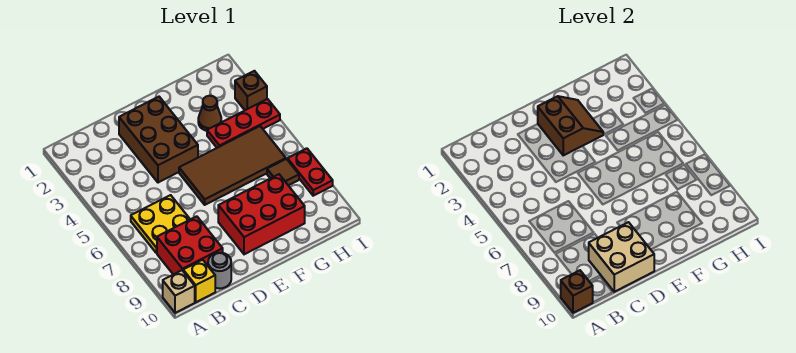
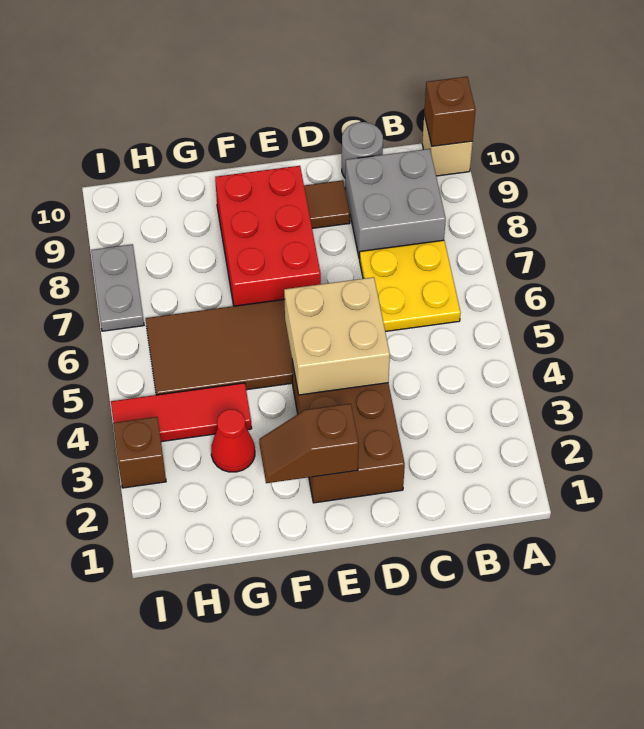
red brick B8:C9 level 1 -> grey brick B8:C9 level 1
yellow brick B10 level 1 -> none
tan brick C9:D10 level 2 -> tan brick D4:E5 level 2
brown slope E2:F3 level 2 top E -> brown slope E2:F2 level 2 top E
red brick E8:G9 level 1 -> red brick E7:F9 level 1
brown cone G3 level 1 -> red cone G3 level 1
red plate G4:I4 level 1 -> red tile G4:I4 level 1
brown tile H7 level 1 -> brown tile D9 level 1
red plate I7:I8 level 1 -> grey plate I7:I8 level 1

